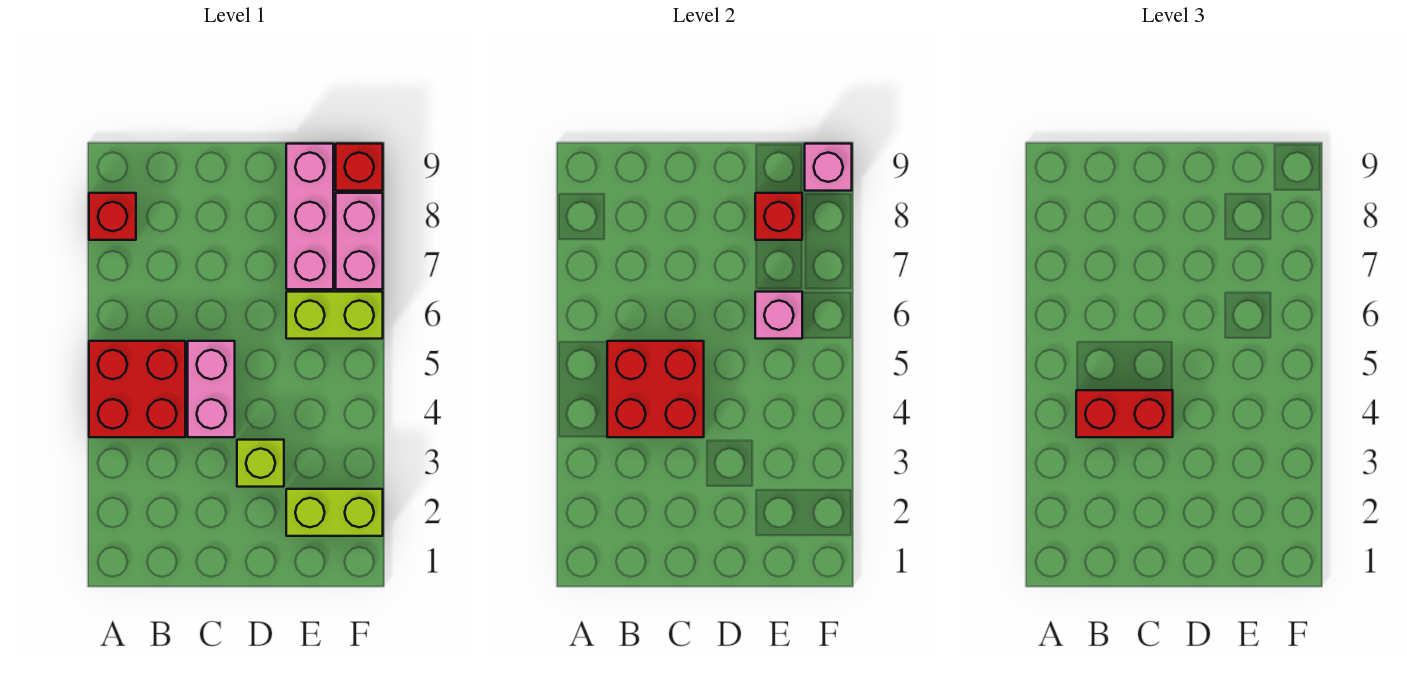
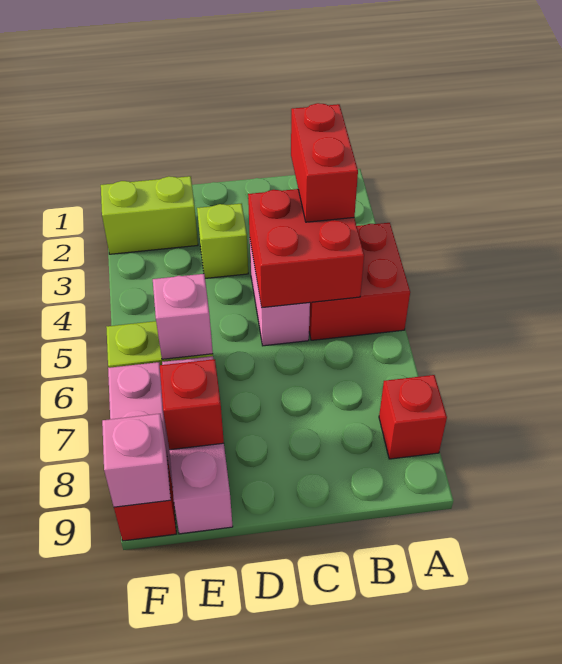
red brick B4:C4 level 3 -> red brick B3:B4 level 3

